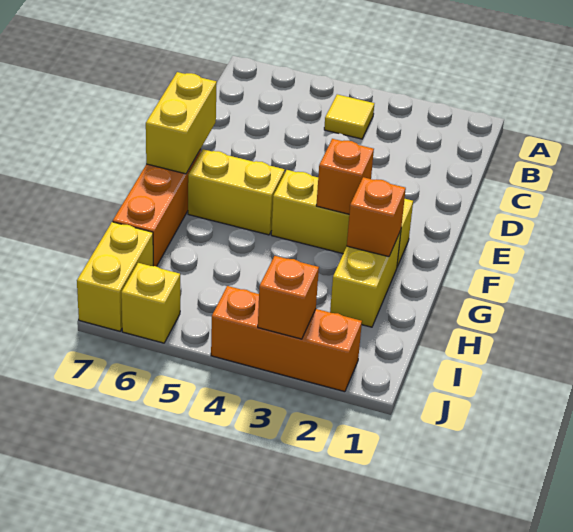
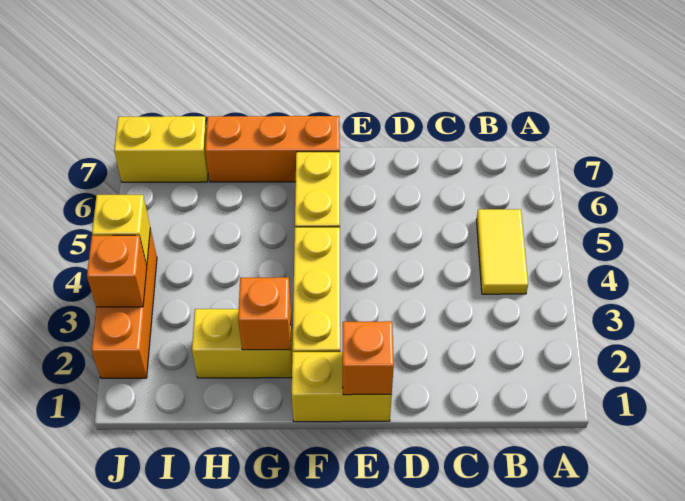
yellow tile B4 level 1 -> yellow tile B4:B5 level 1
yellow brick E7:F7 level 2 -> yellow brick E1:F1 level 1
orange brick F3 level 2 -> orange brick E1 level 2
yellow brick J6 level 1 -> yellow brick J4 level 2

